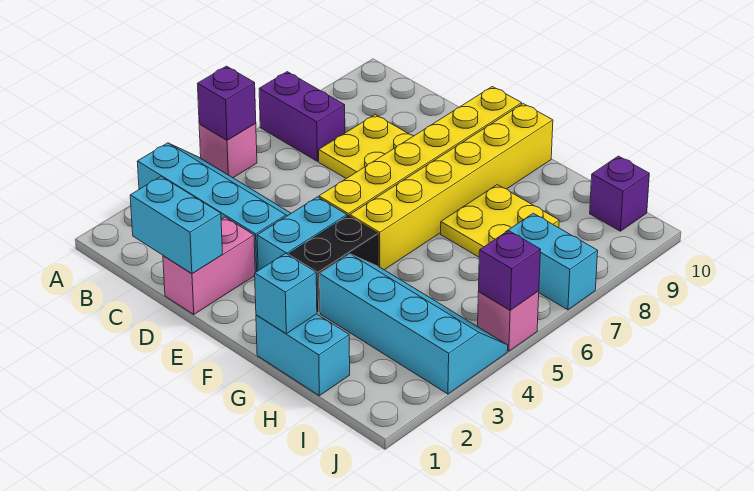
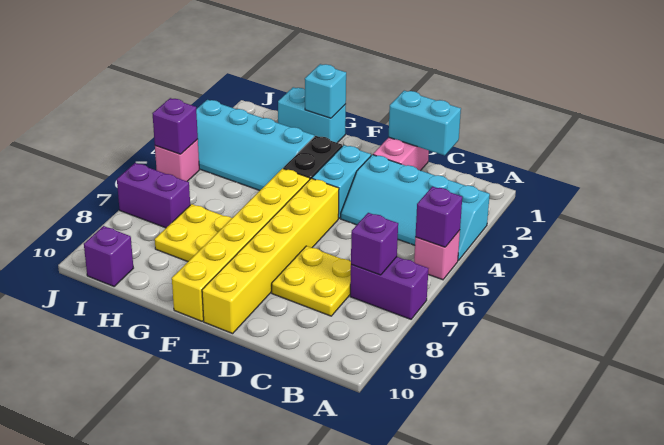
none -> purple brick B7 level 2
cyan brick I7:J7 level 1 -> purple brick I7:J7 level 1

